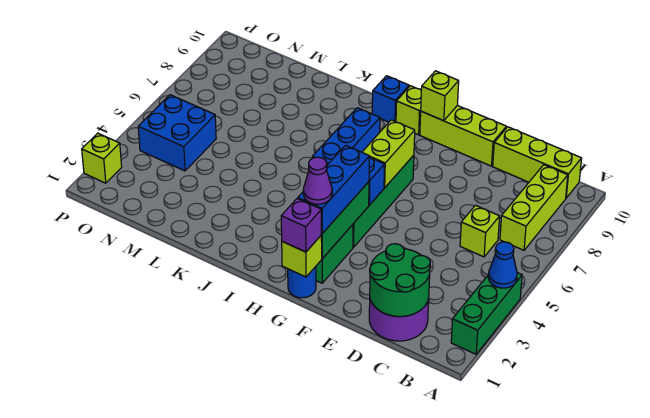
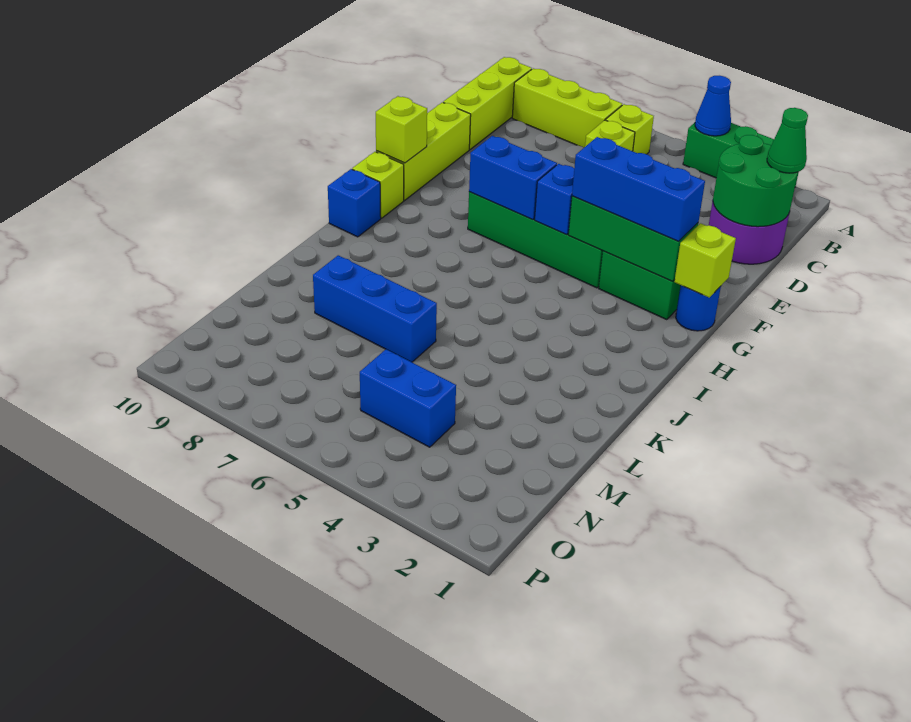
none -> green cone C1 level 3
purple brick G1 level 3 -> none
purple cone G2 level 4 -> none
lime brick G6:G7 level 2 -> blue brick G6:G7 level 2
blue brick I6:I8 level 1 -> blue brick L6:L8 level 1
blue brick N4:O5 level 1 -> blue brick N4:N5 level 1
lime brick P2 level 1 -> lime brick B6 level 1

